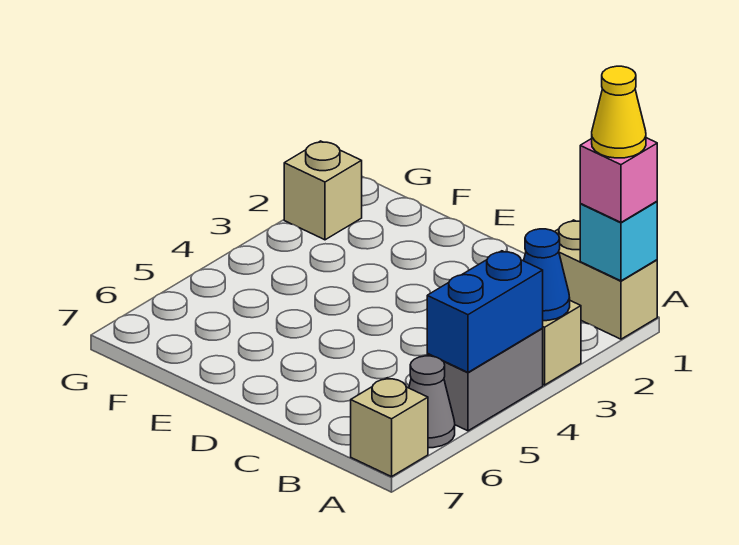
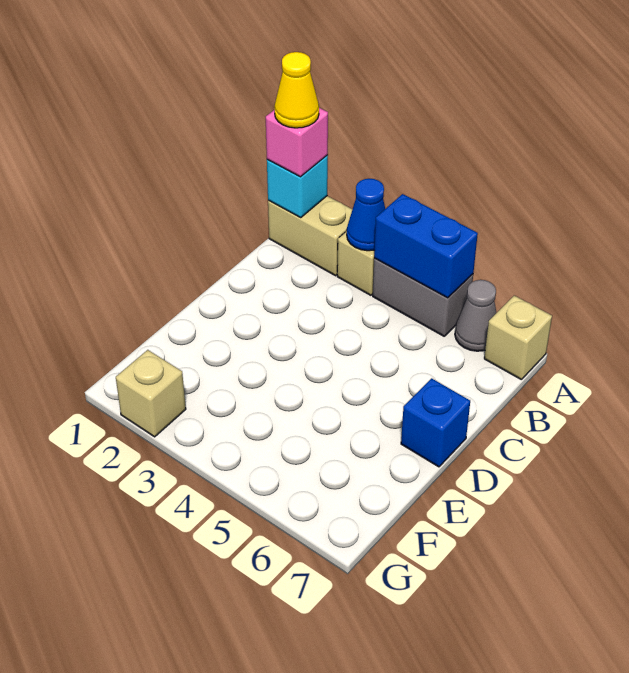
tan brick A1:B1 level 1 -> tan brick A1:A2 level 1
none -> blue brick D7 level 1

